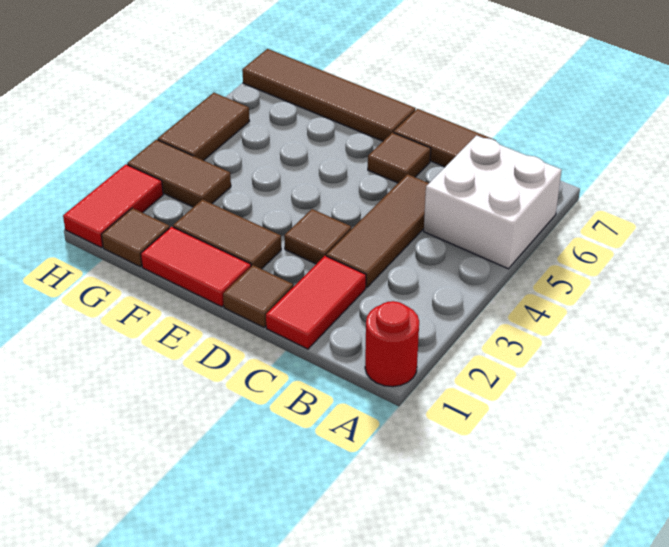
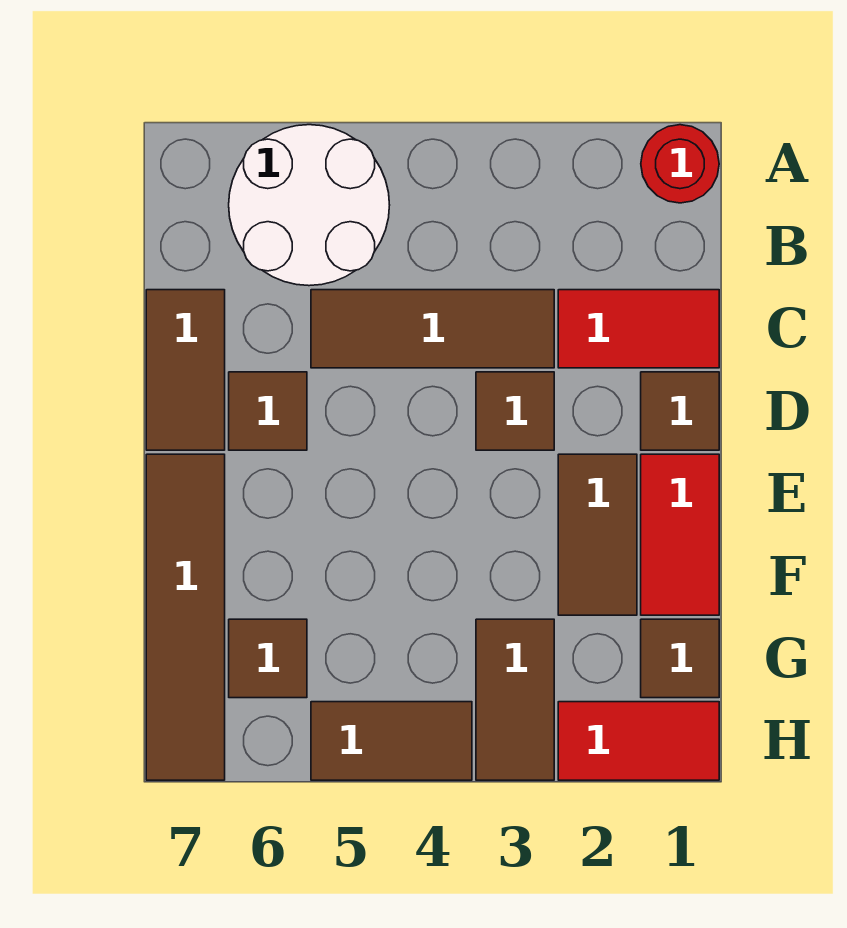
white brick A5:B6 level 1 -> white round brick A5:B6 level 1
none -> brown tile G6 level 1

